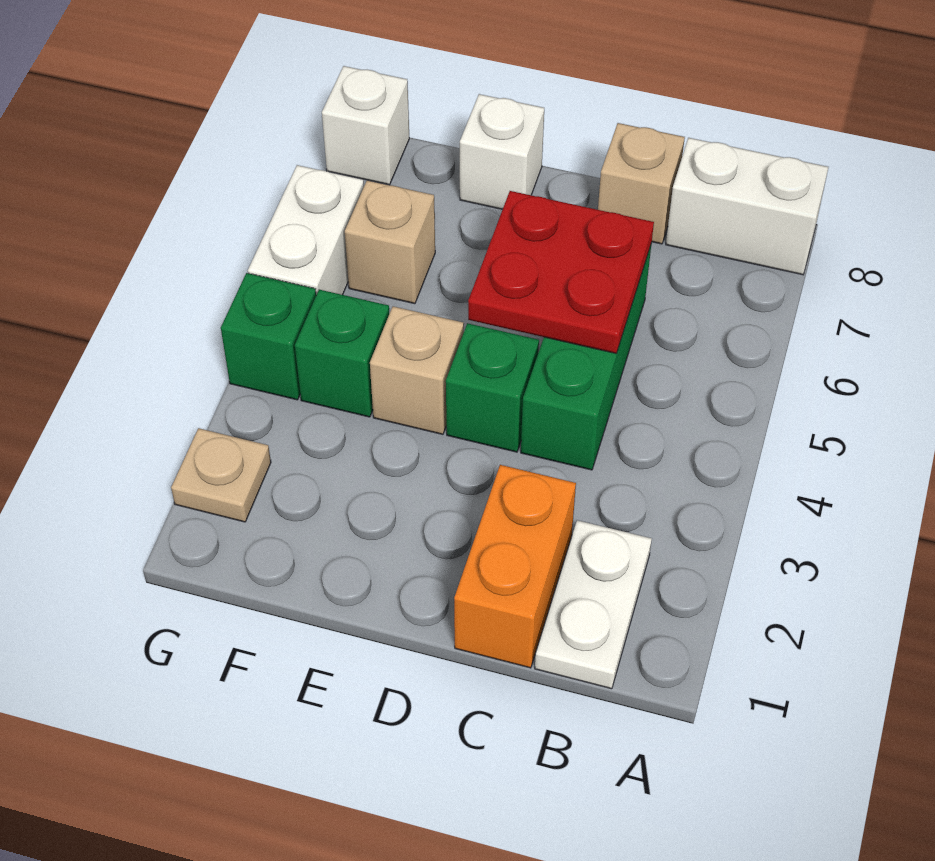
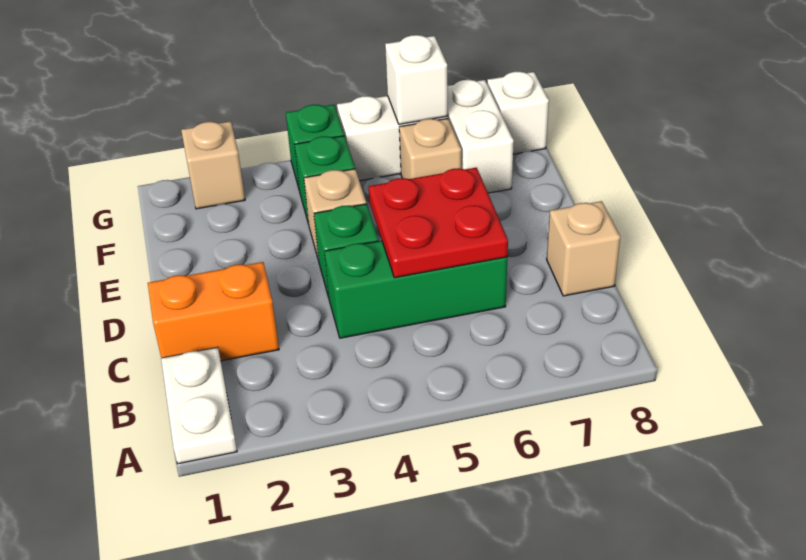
white brick A8:B8 level 1 -> white brick F7:G7 level 1
white plate B1:B2 level 1 -> white plate A1:B1 level 1
white brick E8 level 1 -> white brick G6 level 2
tan plate G2 level 1 -> tan brick G2 level 1

